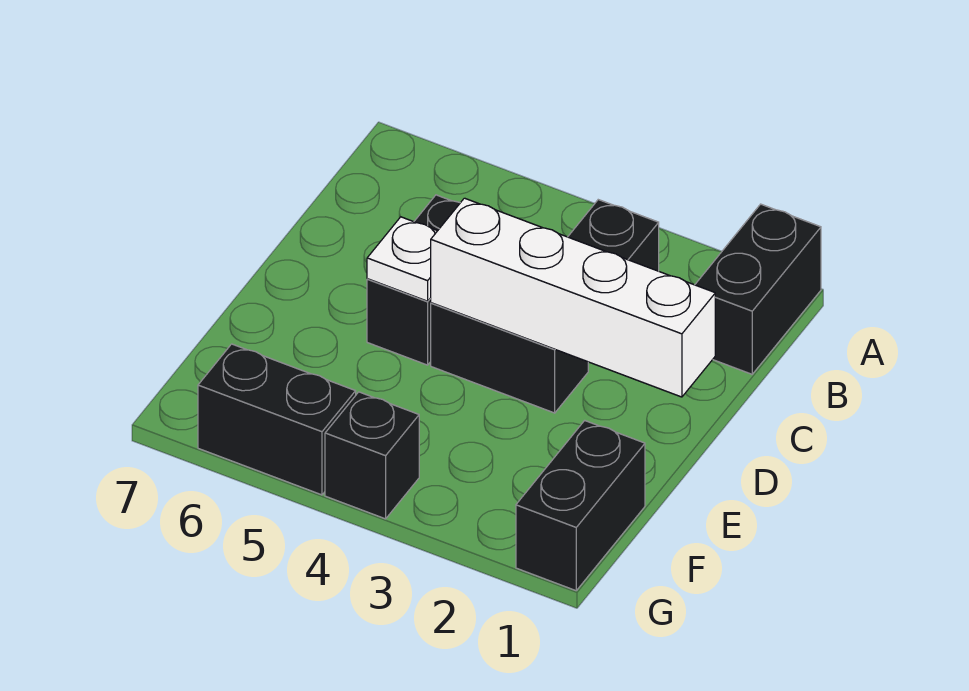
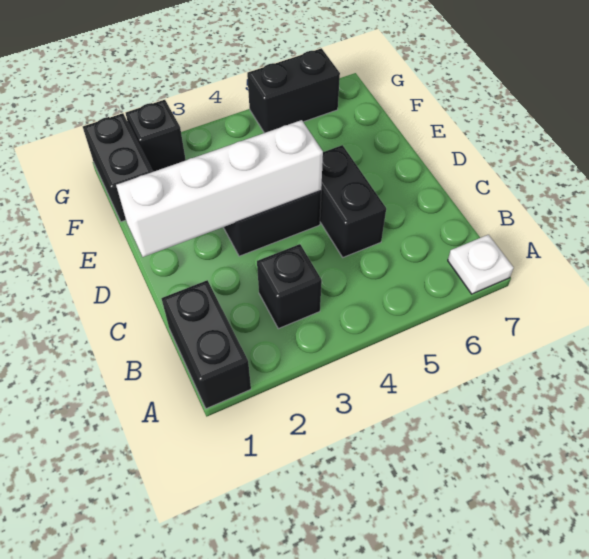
white plate D5 level 2 -> white plate A7 level 1
black brick G4 level 1 -> black brick G2 level 1

